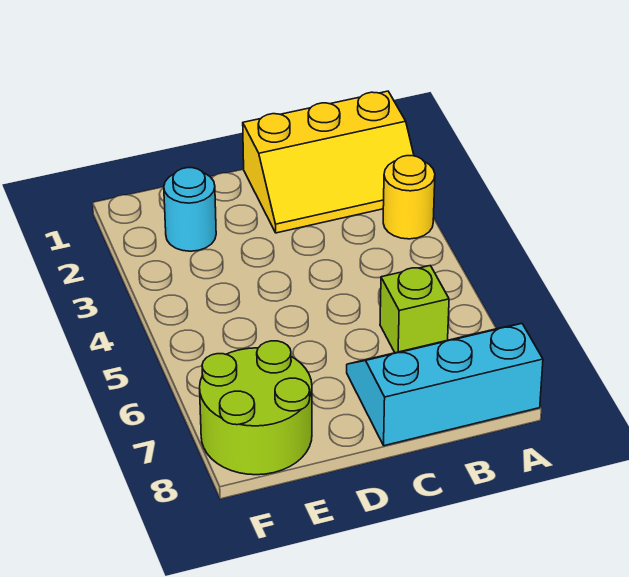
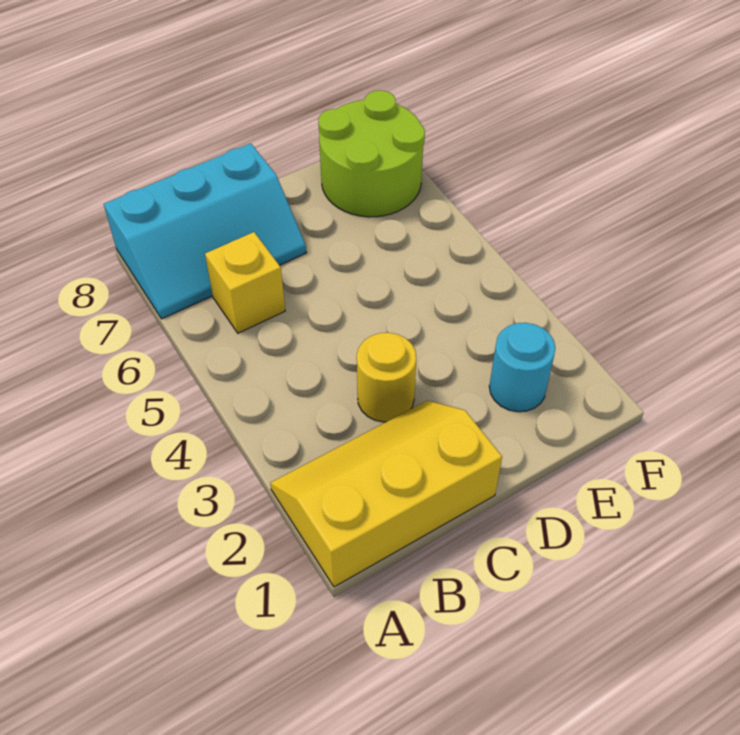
yellow round brick A3 level 1 -> yellow round brick C3 level 1
lime brick B6 level 1 -> yellow brick B6 level 1

